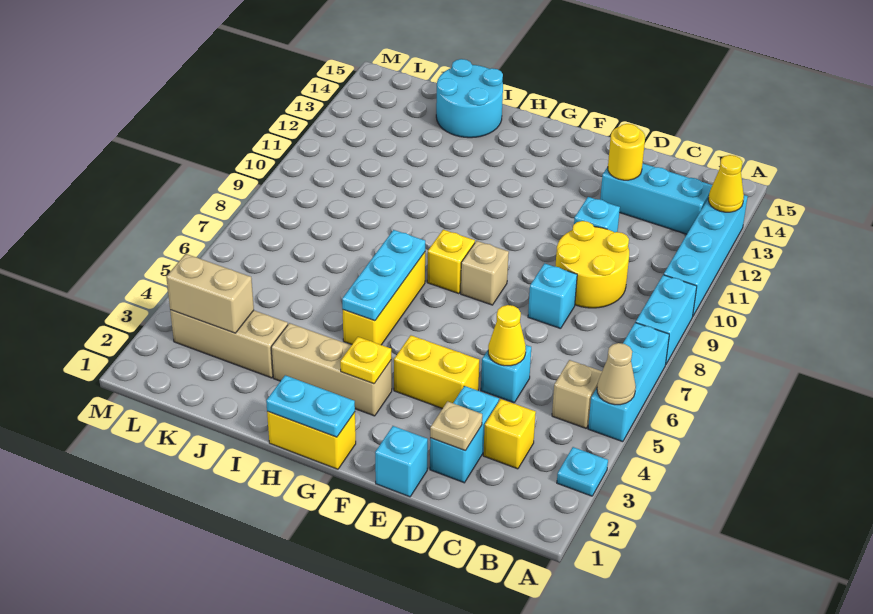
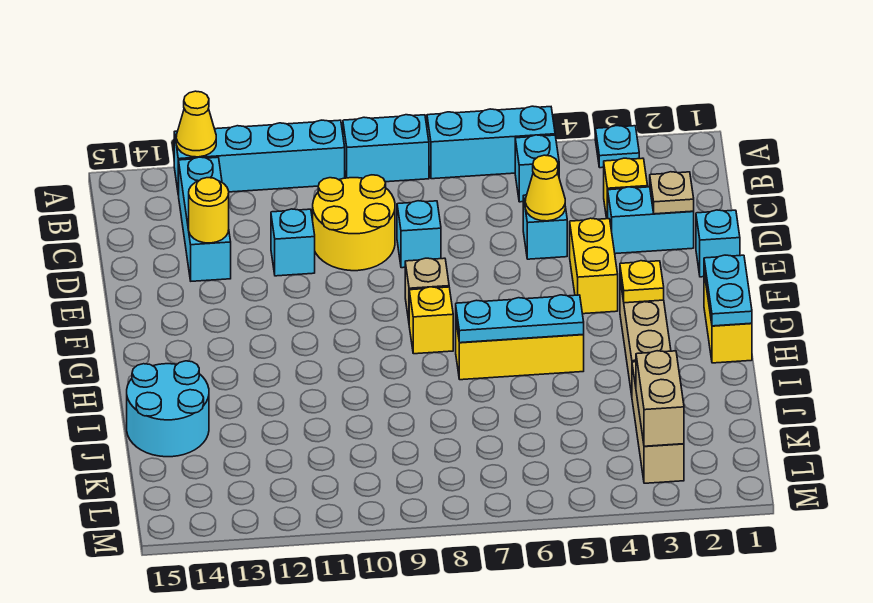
tan cone A5 level 2 -> none
tan brick B5 level 1 -> cyan brick B5 level 1

